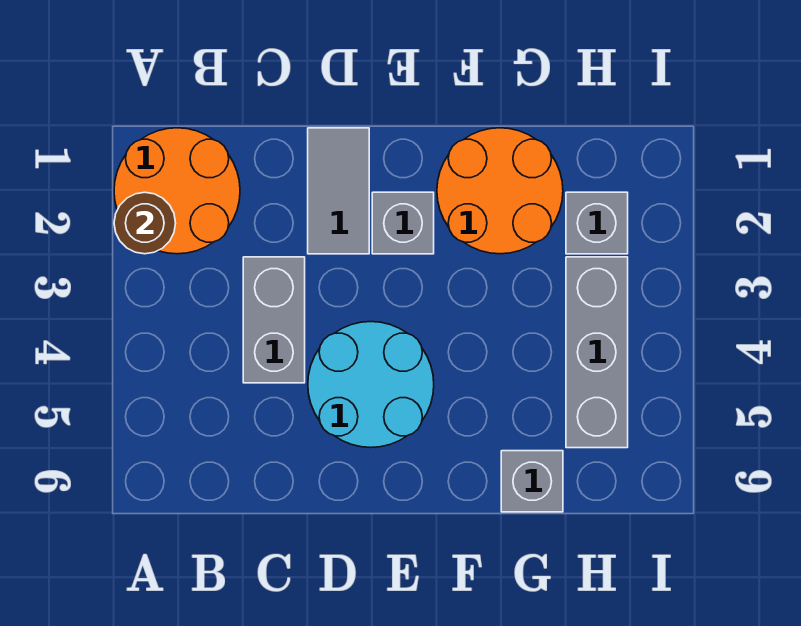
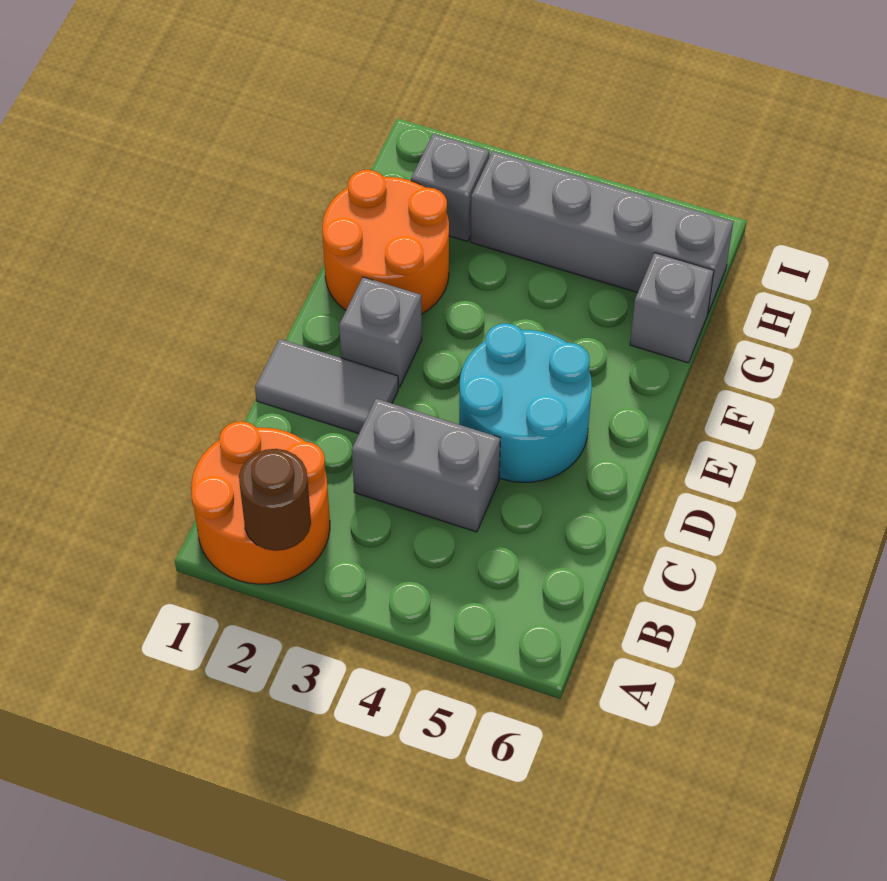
grey brick H3:H5 level 1 -> grey brick H3:H6 level 1

